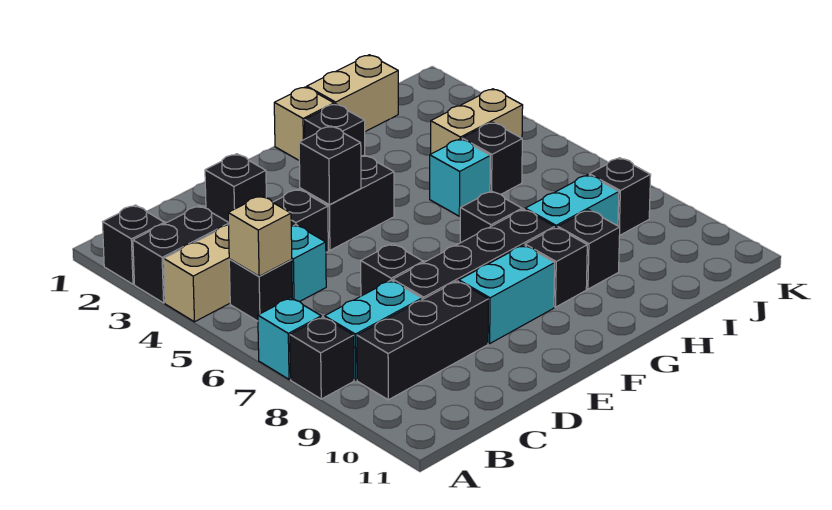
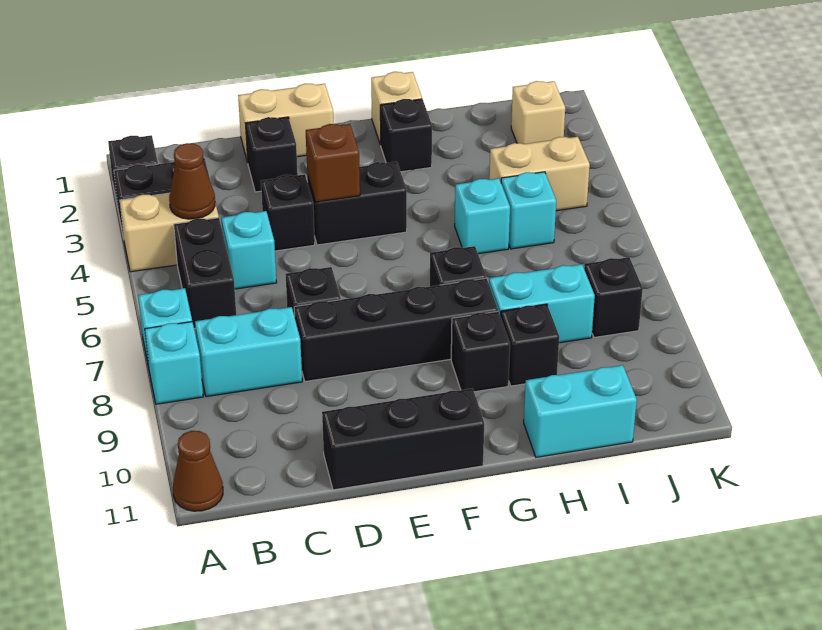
black brick A8 level 1 -> cyan brick A8 level 1
none -> brown cone A11 level 1
none -> brown cone B4 level 2
black brick B5 level 1 -> black brick B5:B6 level 1
tan brick B5 level 2 -> tan brick J2 level 1
black brick B9:D9 level 1 -> black brick D11:F11 level 1
black brick E4 level 2 -> brown brick E4 level 2
cyan brick E9:F9 level 1 -> cyan brick H11:I11 level 1
tan brick H1:I1 level 1 -> tan brick D1:E1 level 1
black brick I5 level 1 -> cyan brick I5 level 1

